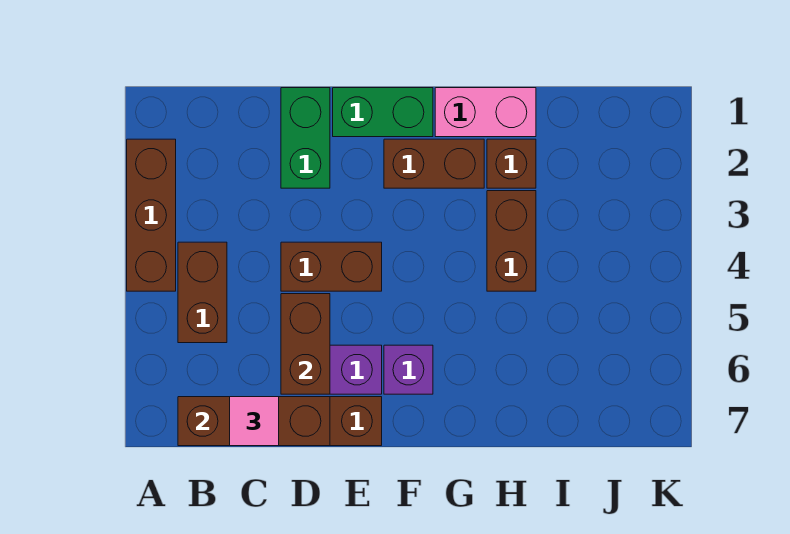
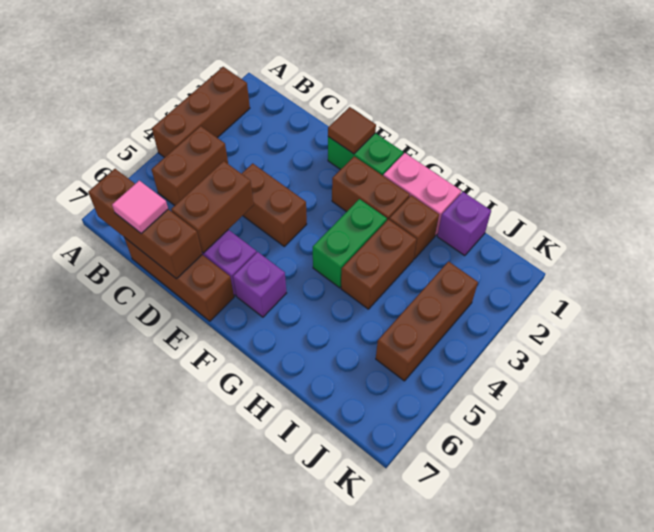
green brick D1:D2 level 1 -> green brick G3:G4 level 1
none -> brown tile E1 level 2
none -> purple brick I1 level 1
none -> brown brick J3:J5 level 1

